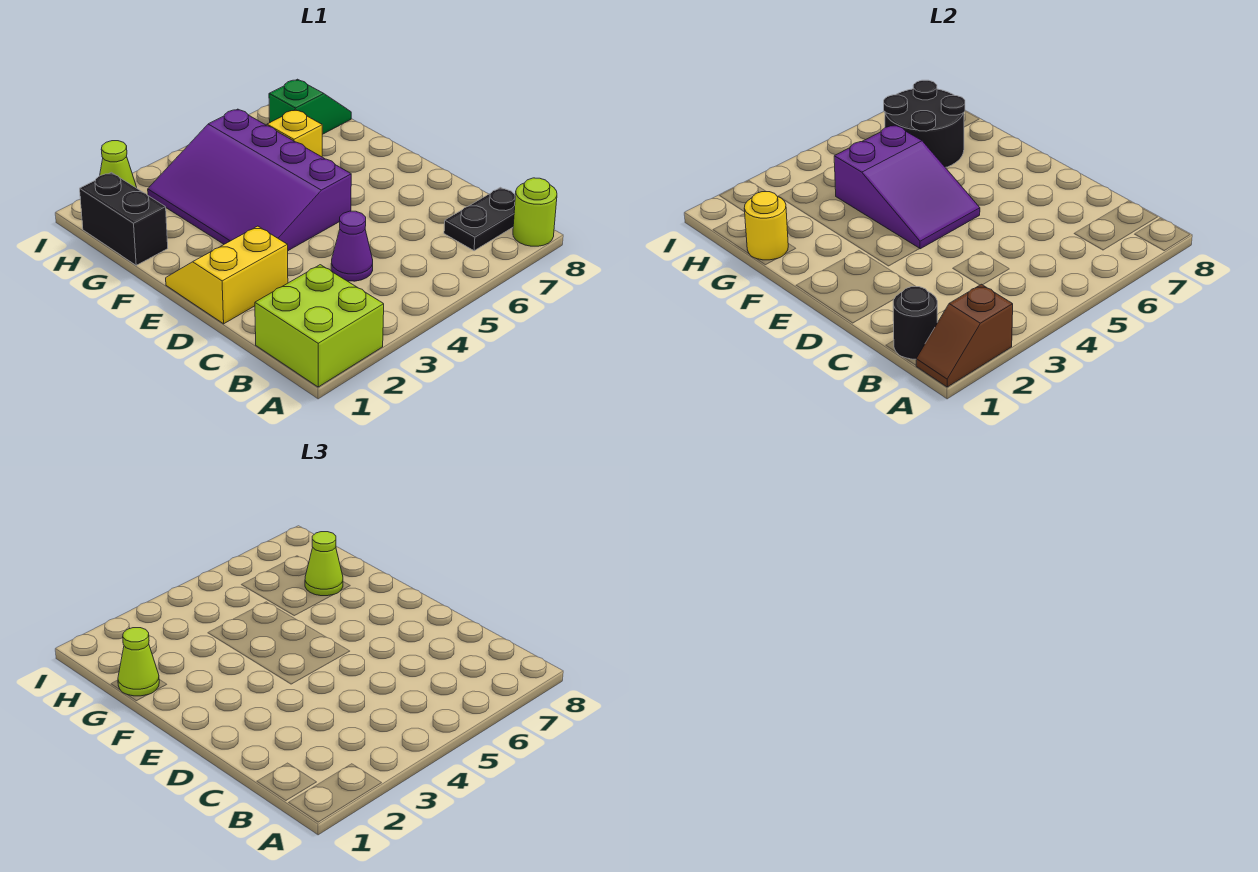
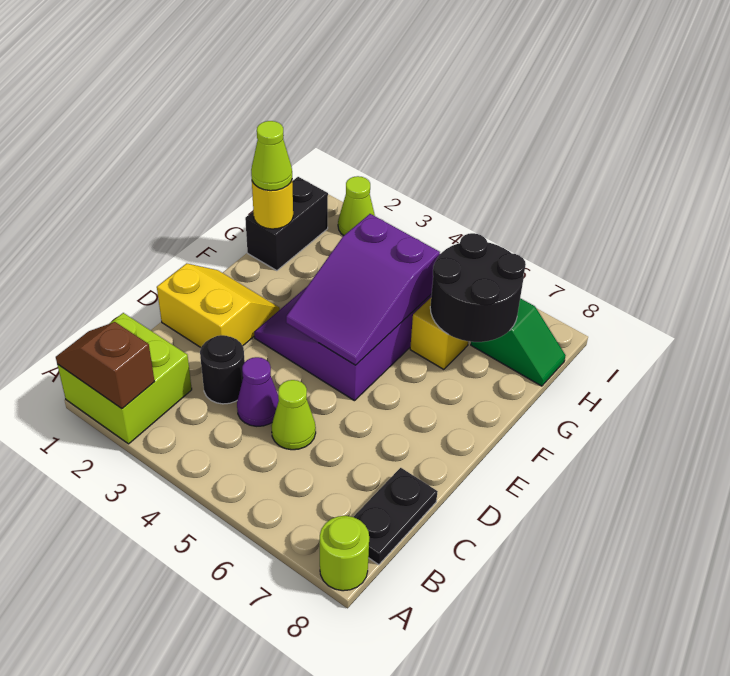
black round brick B1 level 2 -> black round brick C3 level 1
black plate B7:B8 level 1 -> black plate B8:C8 level 1
lime cone G7 level 3 -> lime cone C5 level 1

